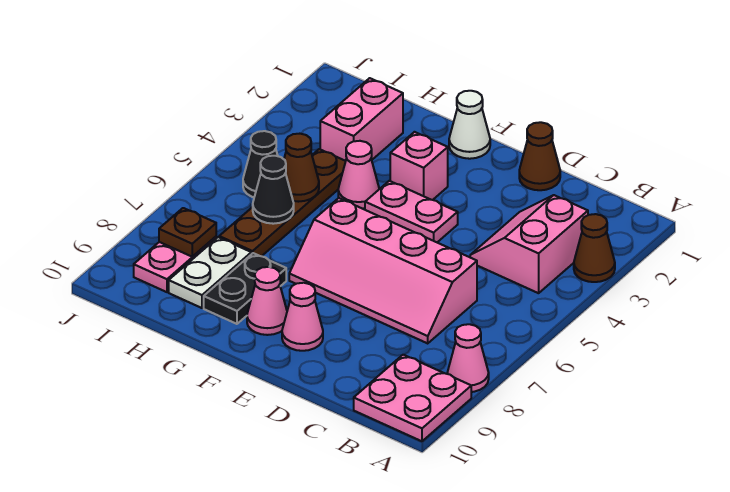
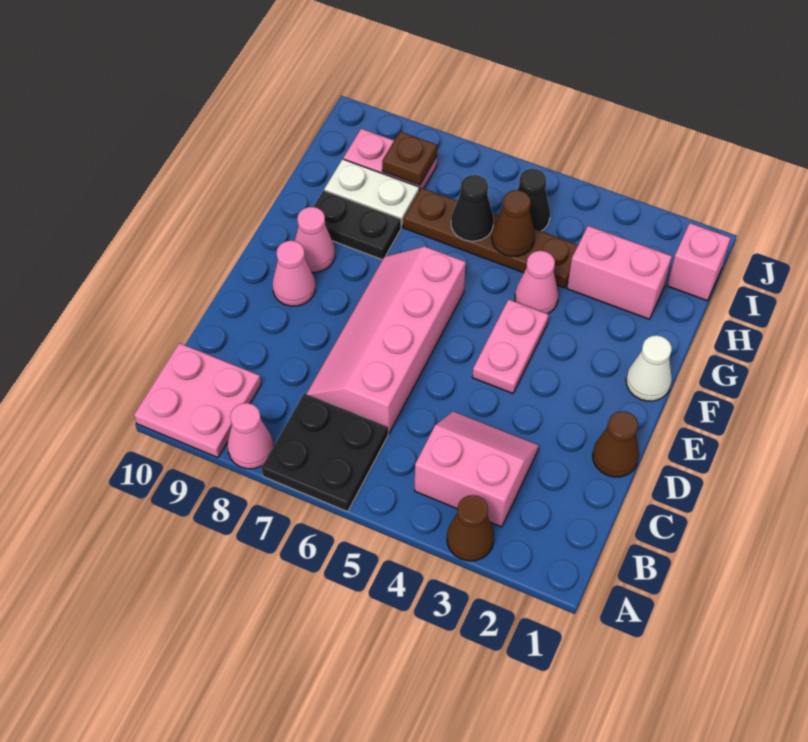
none -> black plate A6:B7 level 1
pink brick F3 level 1 -> pink brick I1 level 1

